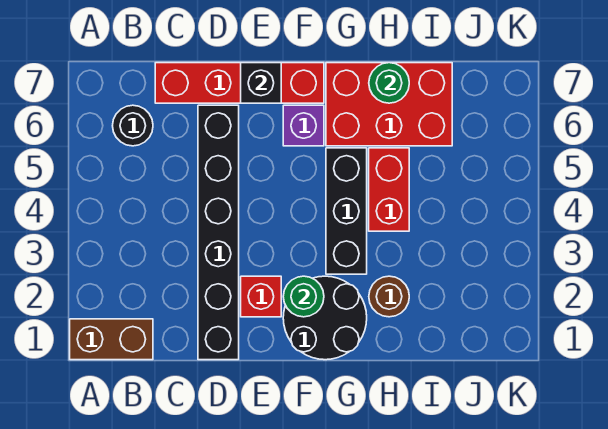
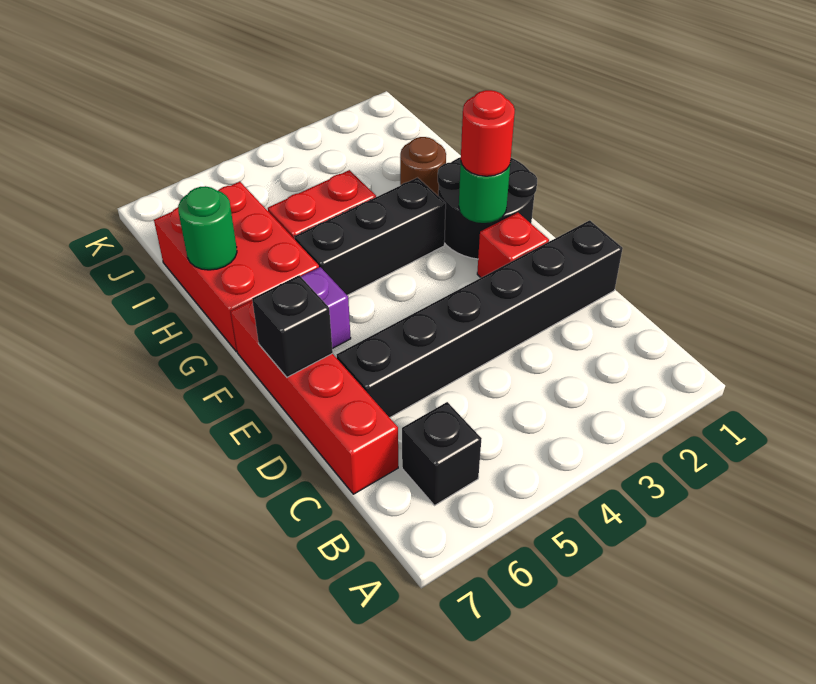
brown brick A1:B1 level 1 -> none
black round brick B6 level 1 -> black brick B6 level 1
none -> red round brick F2 level 3

